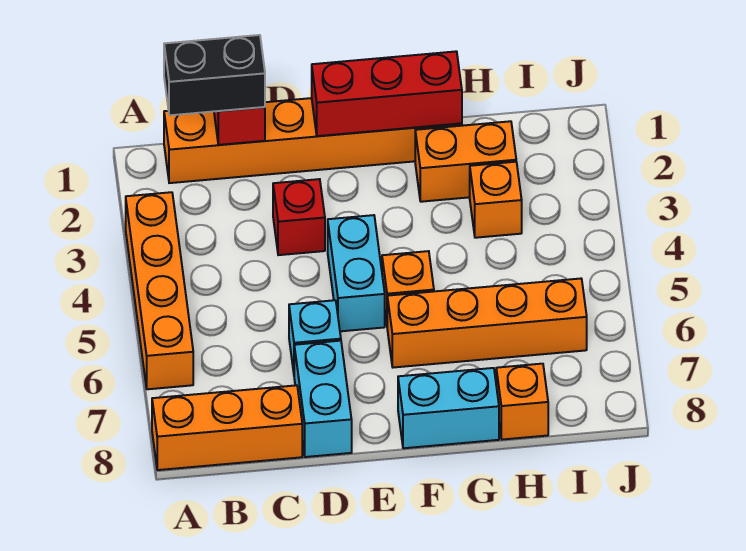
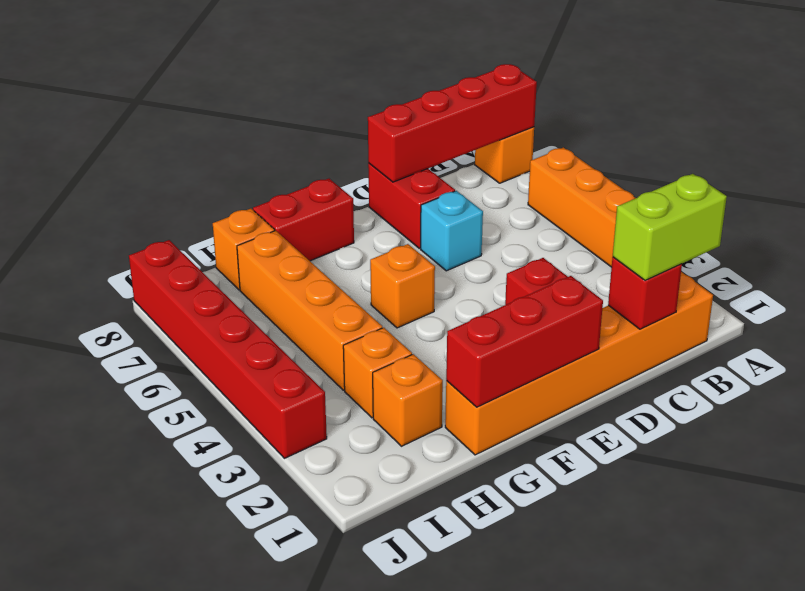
orange brick A8:C8 level 1 -> orange brick A8 level 1
none -> red brick A8:D8 level 2
black brick B1:C1 level 3 -> lime brick B1:C1 level 3
cyan brick D7:D8 level 1 -> red brick D7:D8 level 1
cyan brick E4:E5 level 1 -> none
orange brick F6:I6 level 1 -> orange brick H4:H7 level 1
cyan brick F8:G8 level 1 -> red brick F8:G8 level 1
orange brick G2:H2 level 1 -> orange brick H2 level 1
none -> red brick J3:J8 level 1

